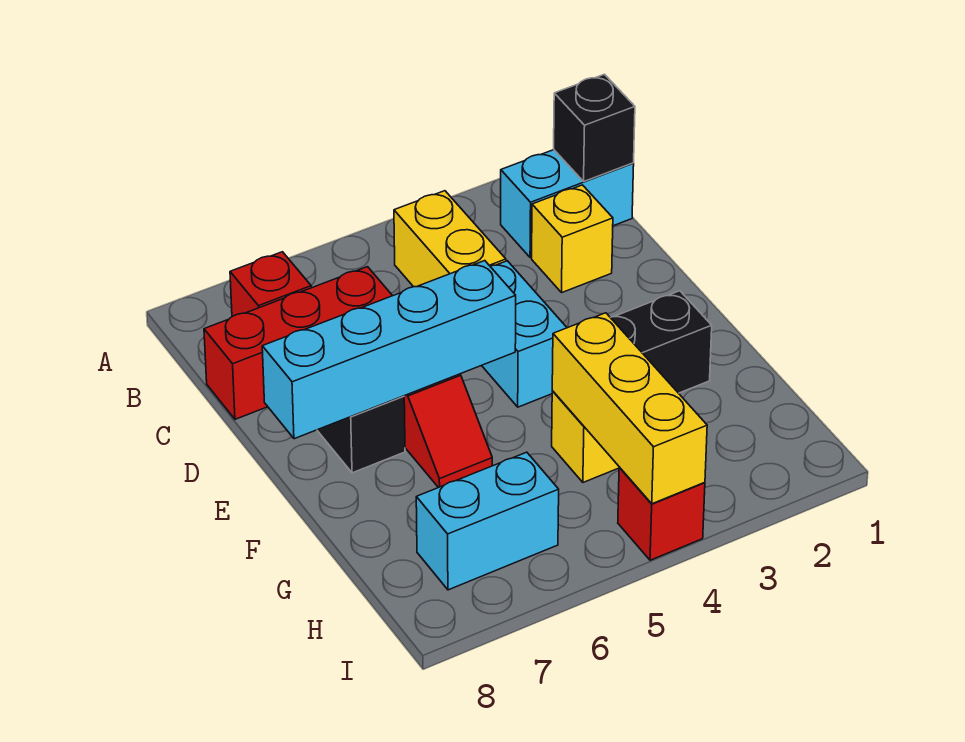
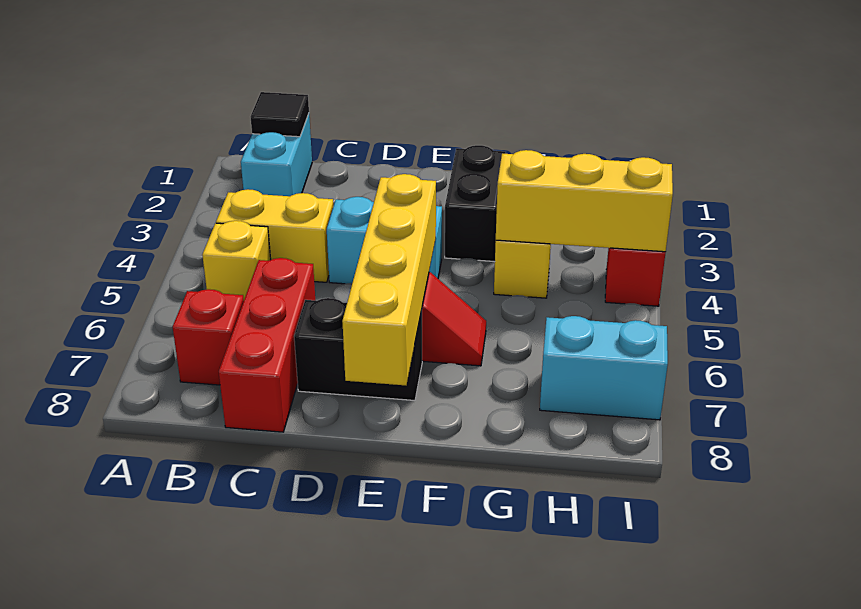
black brick B1 level 2 -> black tile B1 level 2
yellow brick C2 level 1 -> yellow brick B5 level 1
cyan brick E5:E8 level 2 -> yellow brick E5:E8 level 2
cyan brick H6:H7 level 1 -> cyan brick H7:I7 level 1

